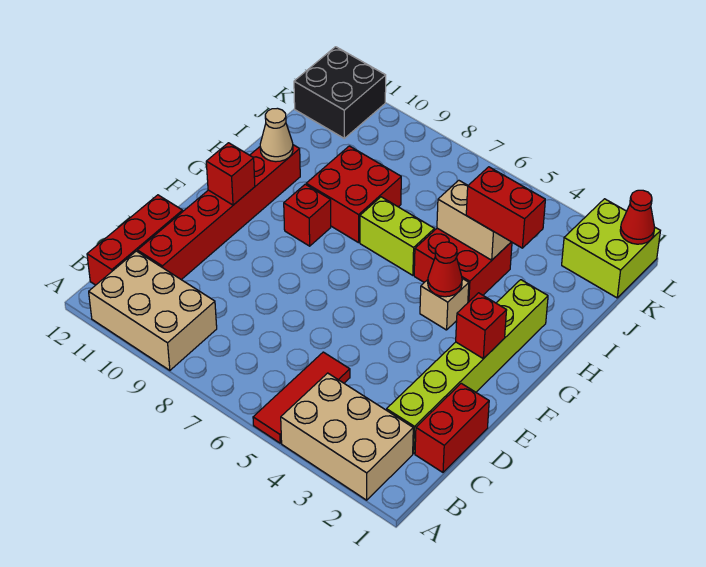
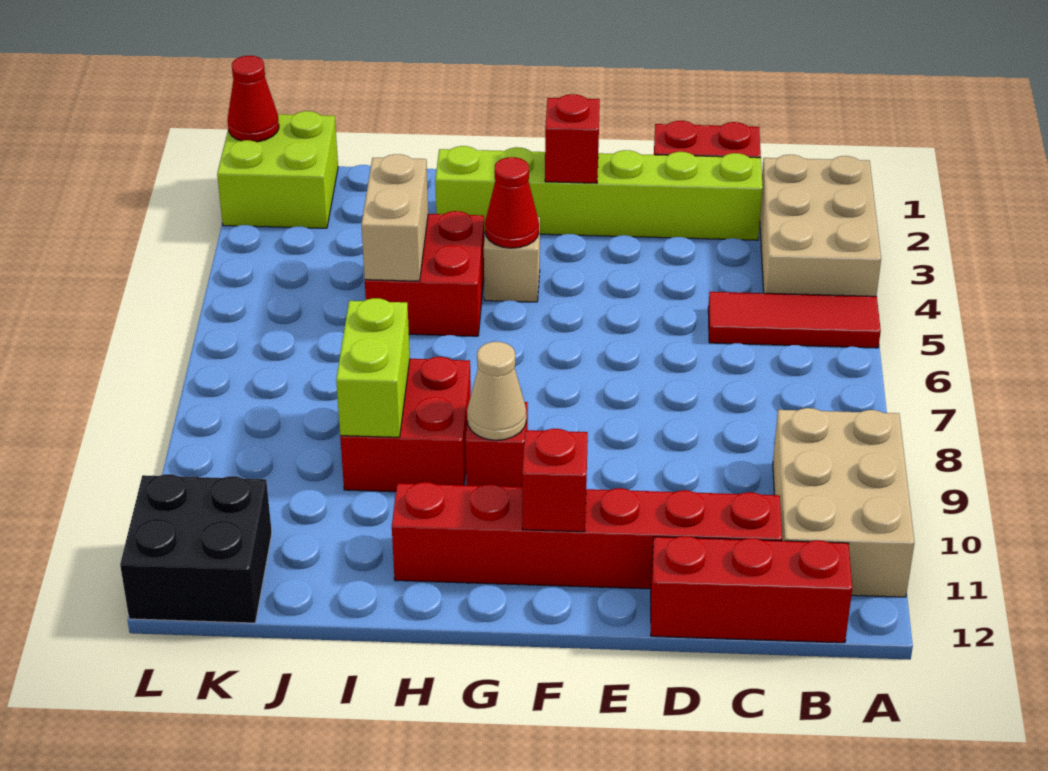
lime brick H6:H7 level 1 -> lime brick I8:I9 level 2
tan cone H11 level 2 -> tan cone G9 level 2
red brick I3:I4 level 3 -> none

